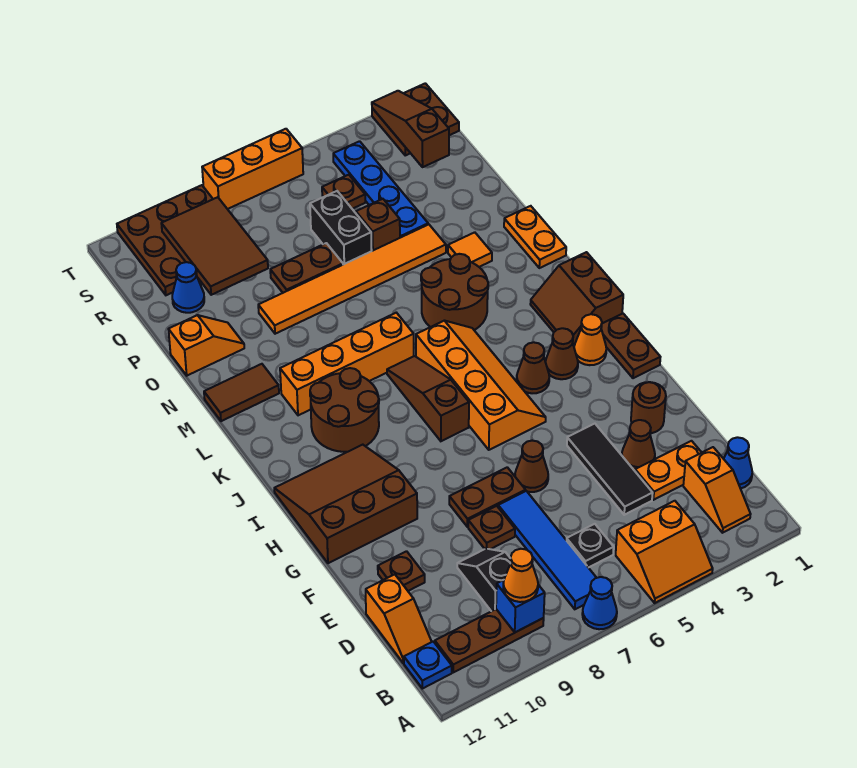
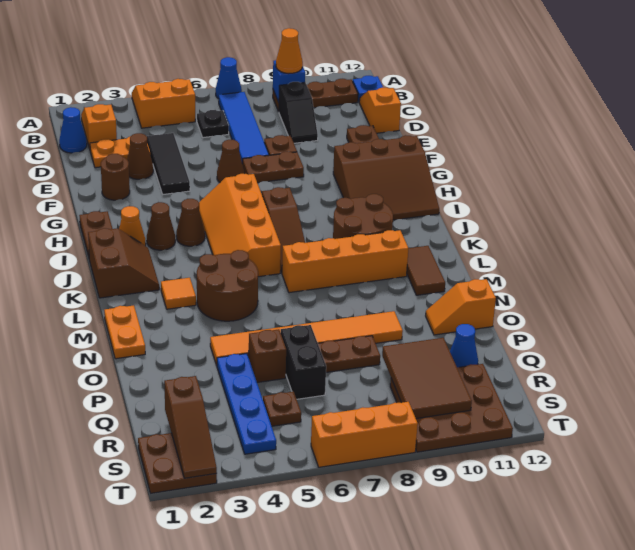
brown tile M11:M12 level 1 -> brown tile L11:M11 level 1
orange tile N3 level 1 -> orange tile L3 level 1

